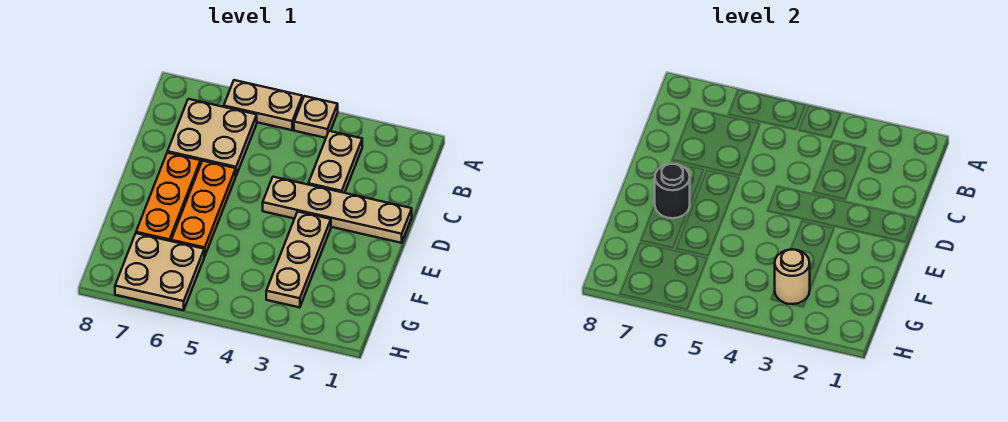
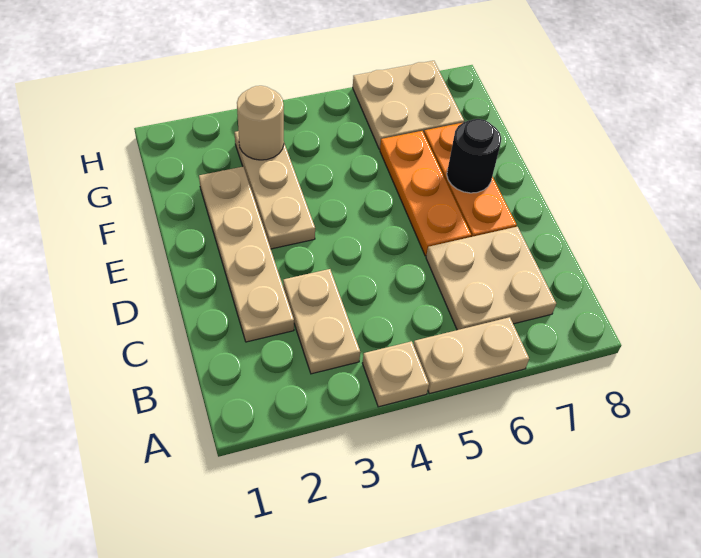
tan plate D1:D4 level 1 -> tan plate C2:F2 level 1

